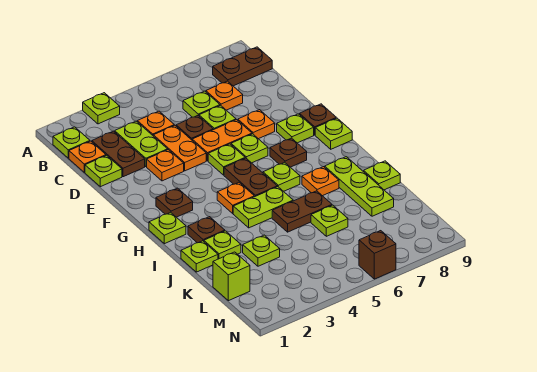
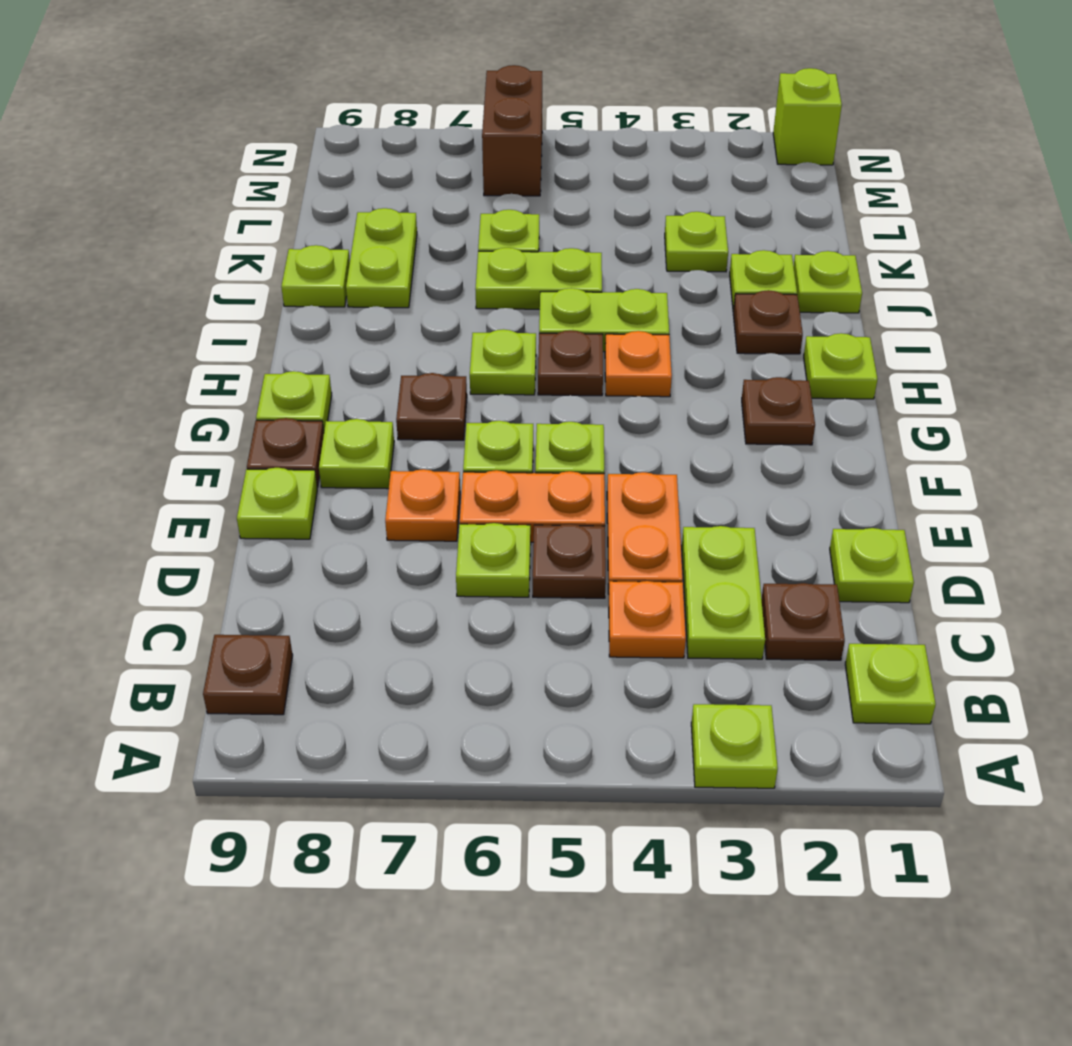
brown plate B8:B9 level 1 -> brown plate B9 level 1
orange plate C1 level 1 -> none
brown plate C2:D2 level 1 -> brown plate C2 level 1
lime plate C6 level 1 -> lime plate E9 level 1
orange plate C7 level 1 -> none
orange plate E3 level 1 -> none
brown plate G5:H5 level 1 -> brown plate H5 level 1
orange plate I7 level 1 -> none
lime plate I8:K8 level 1 -> lime plate J8:K8 level 1
brown plate J5:J6 level 1 -> lime plate J5:J6 level 1
lime brick L1 level 1 -> lime brick N1 level 1
brown brick N6 level 1 -> brown brick M6:N6 level 1

